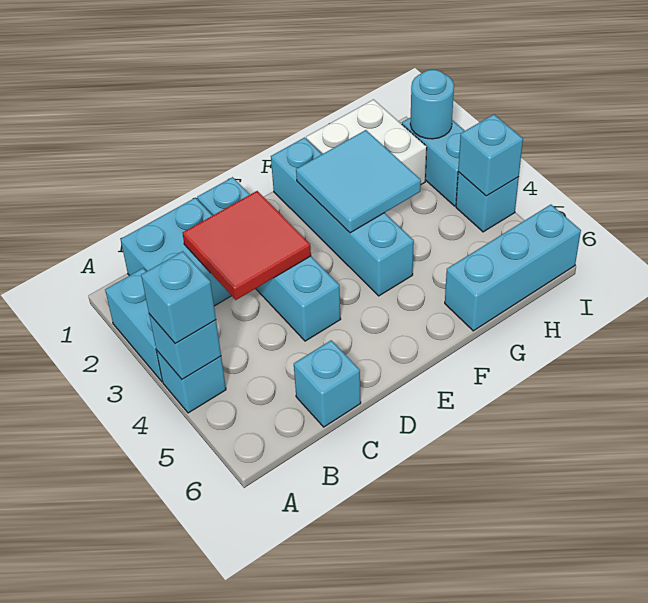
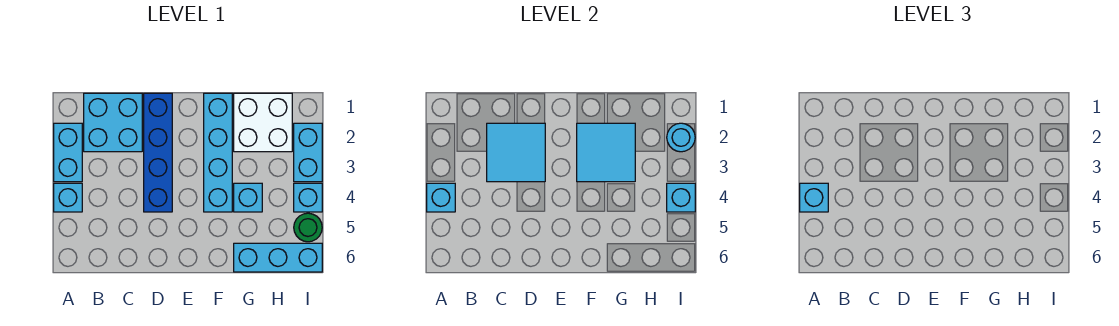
red tile C2:D3 level 2 -> cyan tile C2:D3 level 2
cyan brick C6 level 1 -> cyan brick G4 level 1
cyan brick D1:D4 level 1 -> blue brick D1:D4 level 1
none -> green round brick I5 level 1

